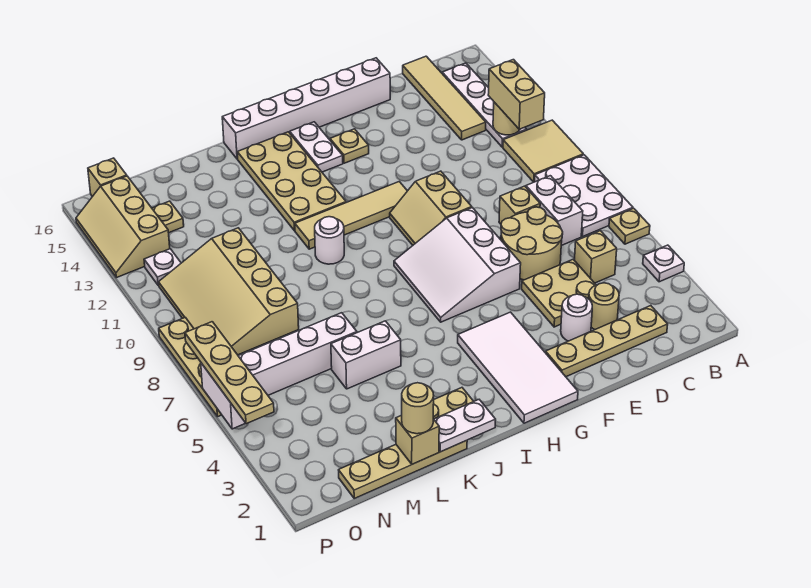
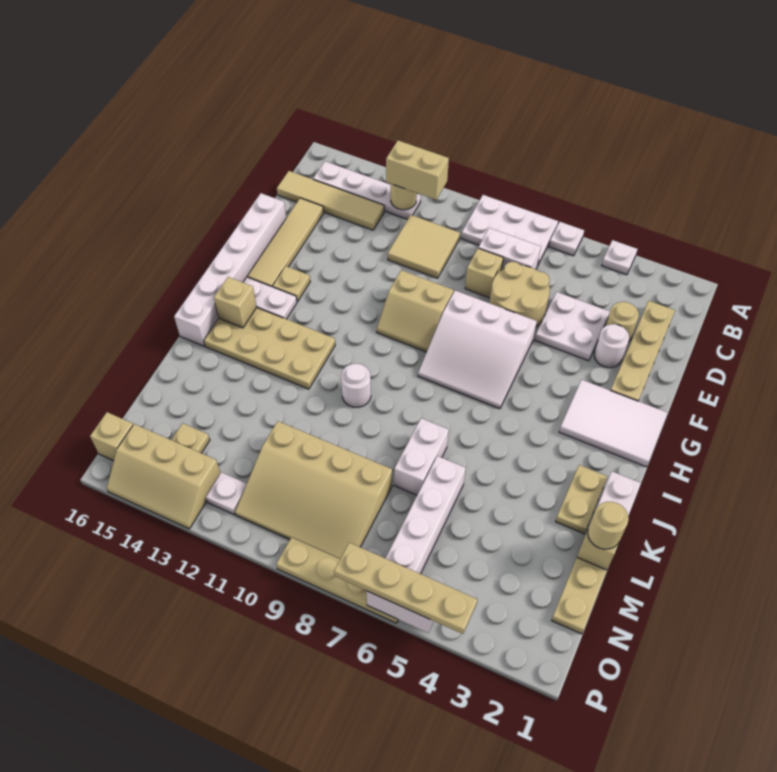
tan plate A6 level 1 -> white plate A6 level 1
tan tile A10:B11 level 1 -> tan tile C10:D11 level 1
tan brick C5 level 1 -> tan brick I15 level 2
tan plate D4:E5 level 1 -> white plate D4:E5 level 1
white tile G1:H4 level 1 -> white tile G1:H3 level 1
tan tile G11:J11 level 1 -> tan tile D15:G15 level 1
white brick K5:L5 level 1 -> white brick K7:L7 level 1

